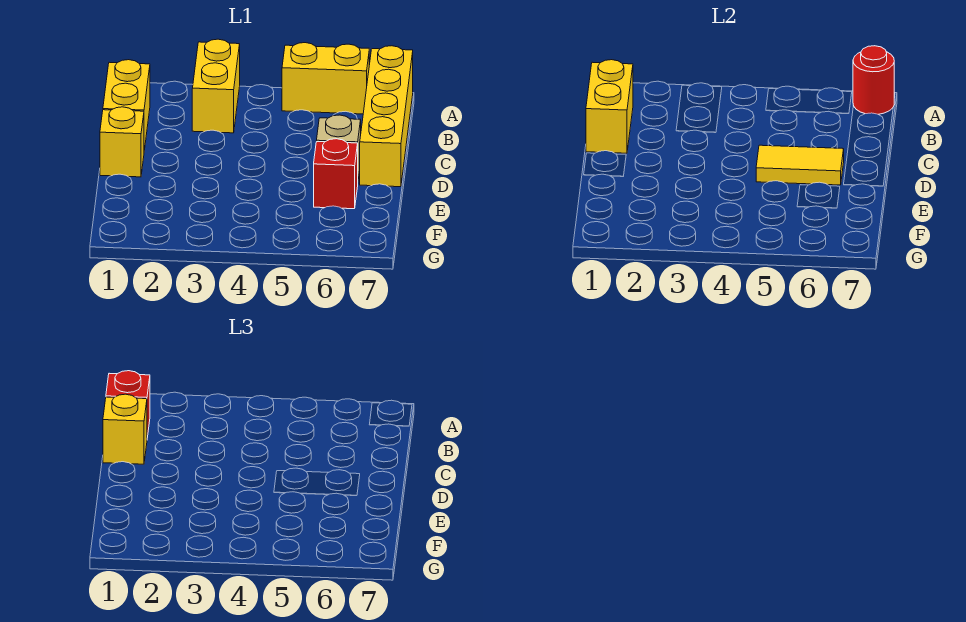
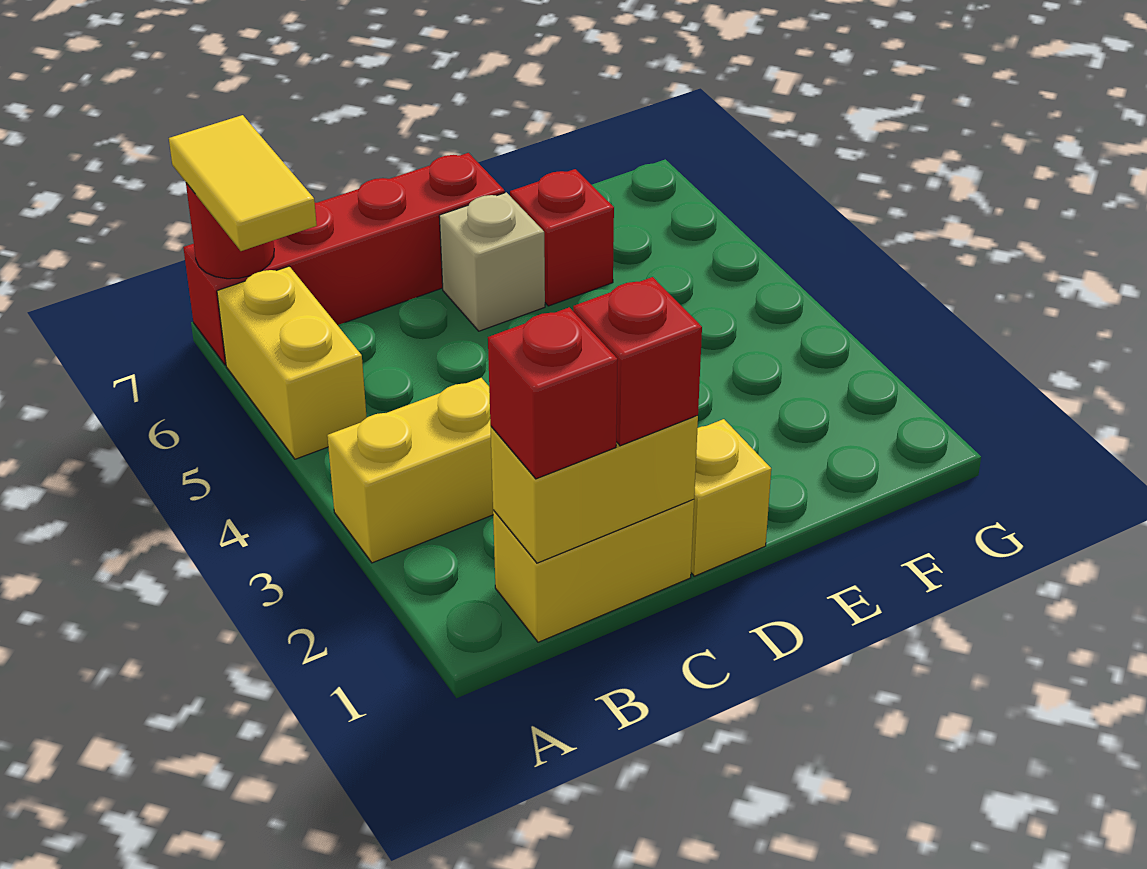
yellow brick A7:D7 level 1 -> red brick A7:D7 level 1
yellow brick C1 level 3 -> red brick C1 level 3
yellow tile D5:D6 level 2 -> yellow tile A6:A7 level 3

